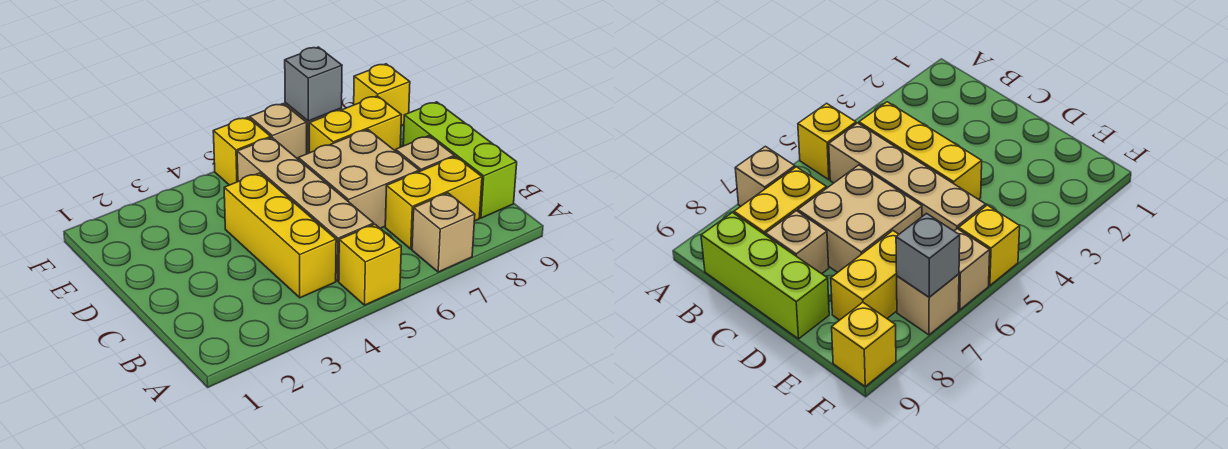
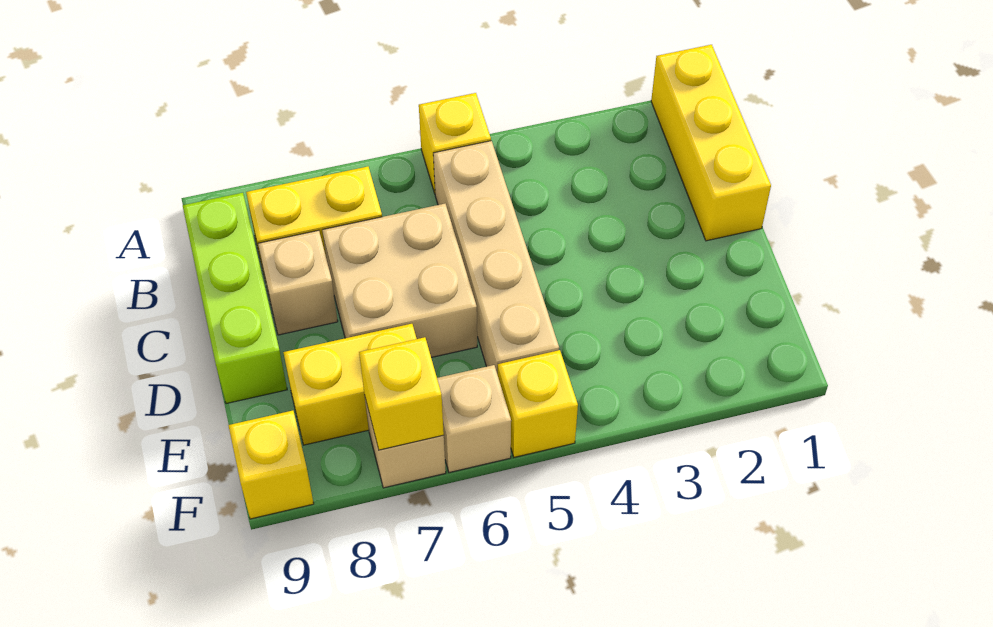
tan brick A7 level 1 -> none
yellow brick B4:D4 level 1 -> yellow brick A1:C1 level 1
grey brick F7 level 2 -> yellow brick F7 level 2

